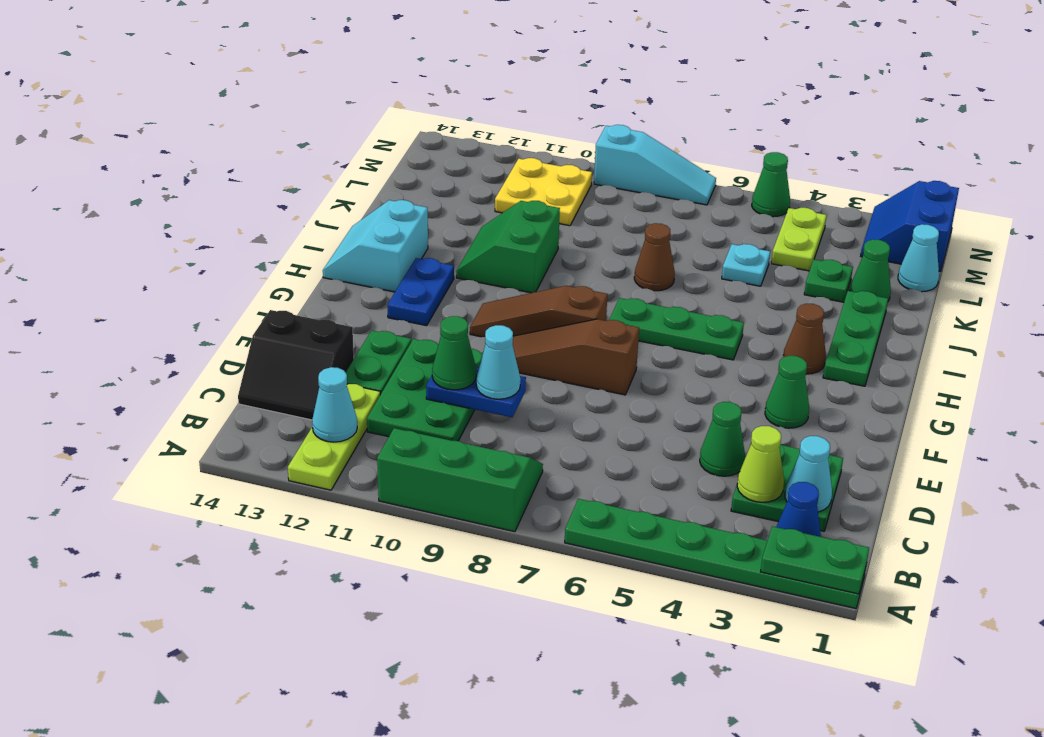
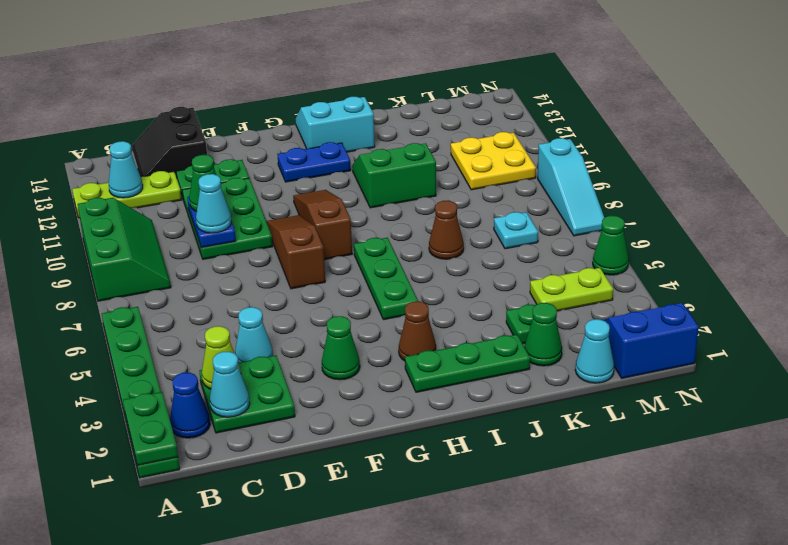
green plate C10:E11 level 1 -> green plate D9:E11 level 1
green cone D4 level 1 -> cyan cone D4 level 1
cyan plate K5 level 1 -> cyan plate L7 level 1

